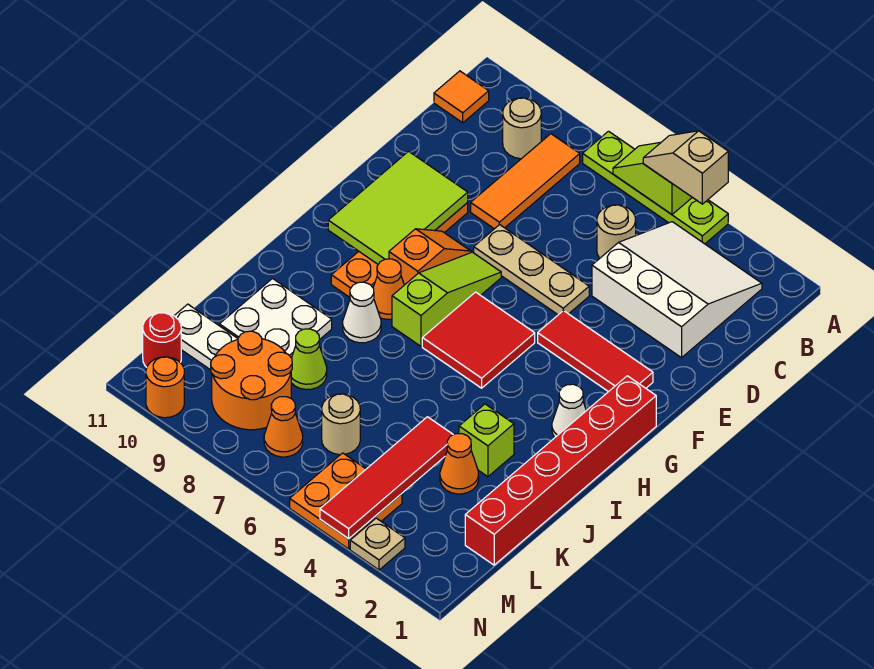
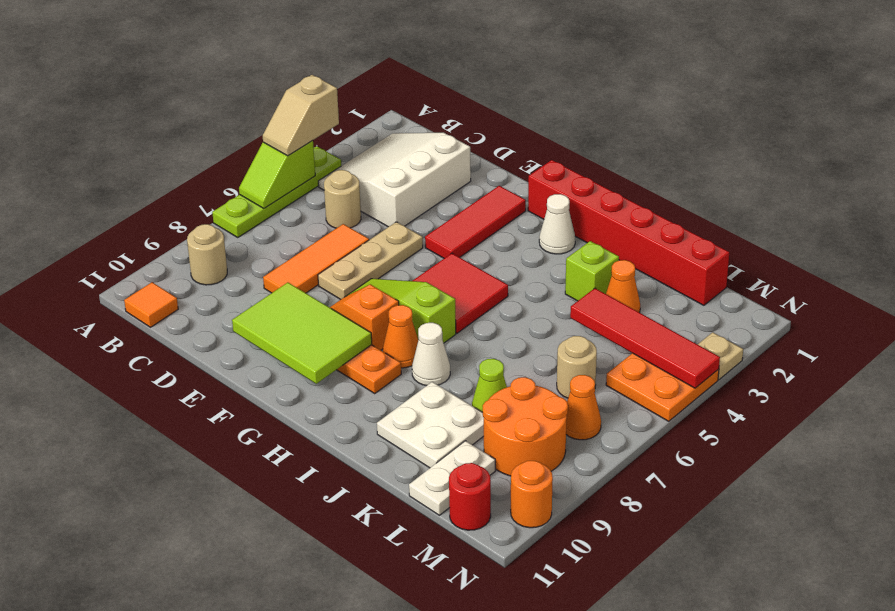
orange tile B8:D8 level 1 -> orange tile D6:D8 level 1

